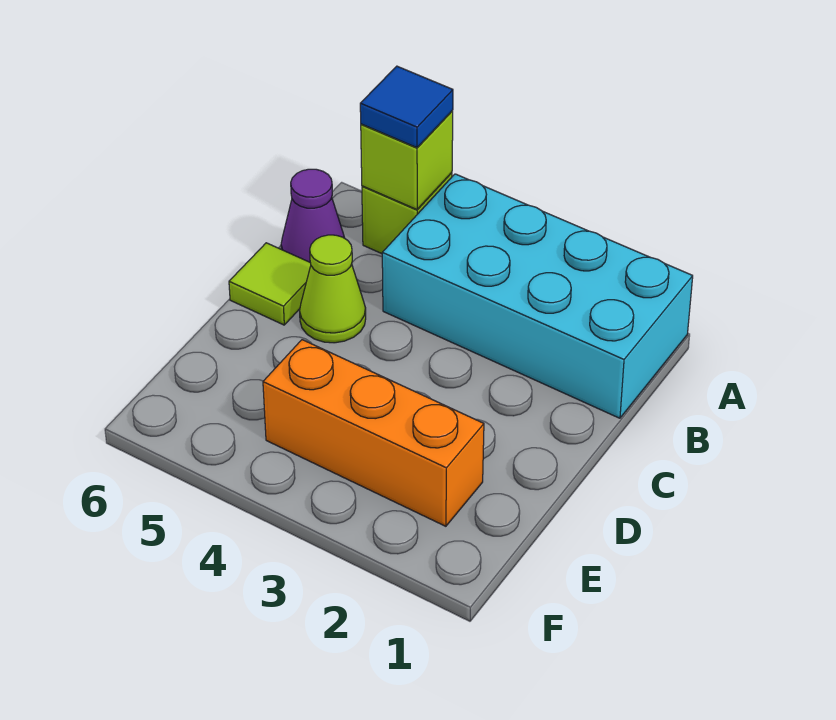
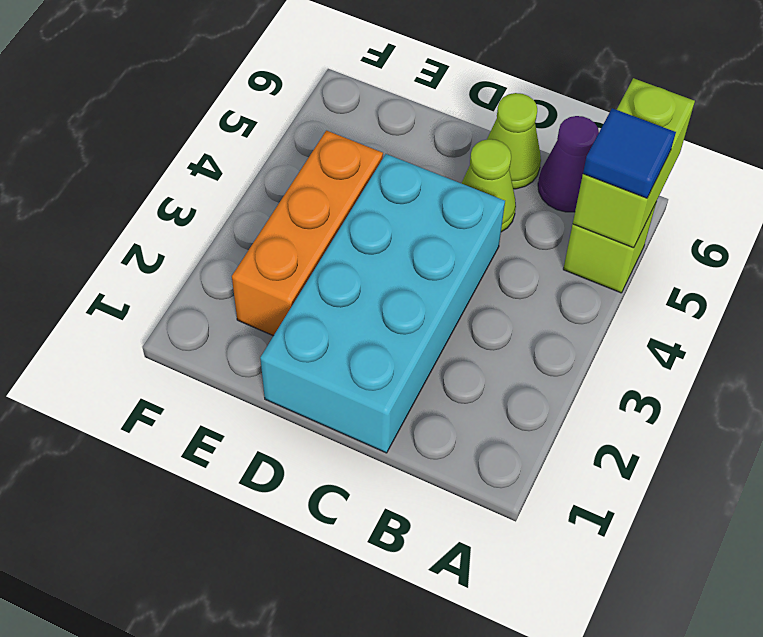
cyan brick A1:B4 level 1 -> cyan brick C1:D4 level 1
lime brick A5 level 2 -> lime brick A5:A6 level 2
lime tile C6 level 1 -> lime cone C6 level 1

